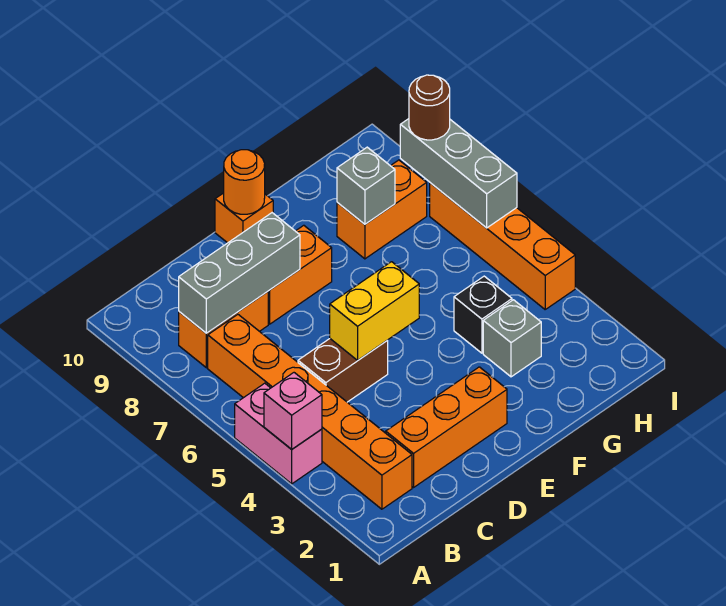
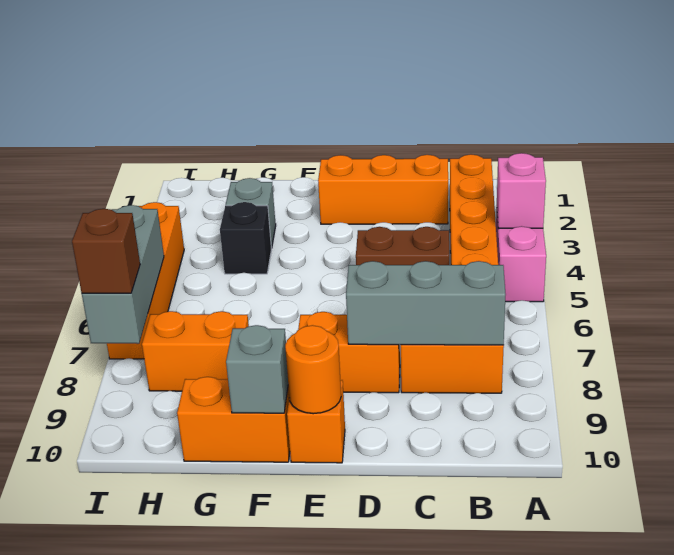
yellow brick D5:E5 level 2 -> none
none -> orange brick F10:G10 level 1
grey brick G8 level 2 -> grey brick F10 level 2
brown round brick I8 level 3 -> brown brick I8 level 3

